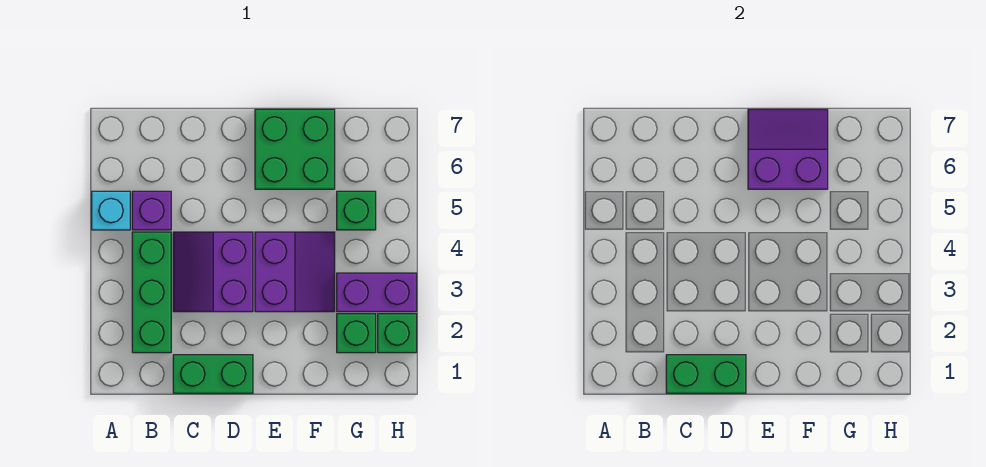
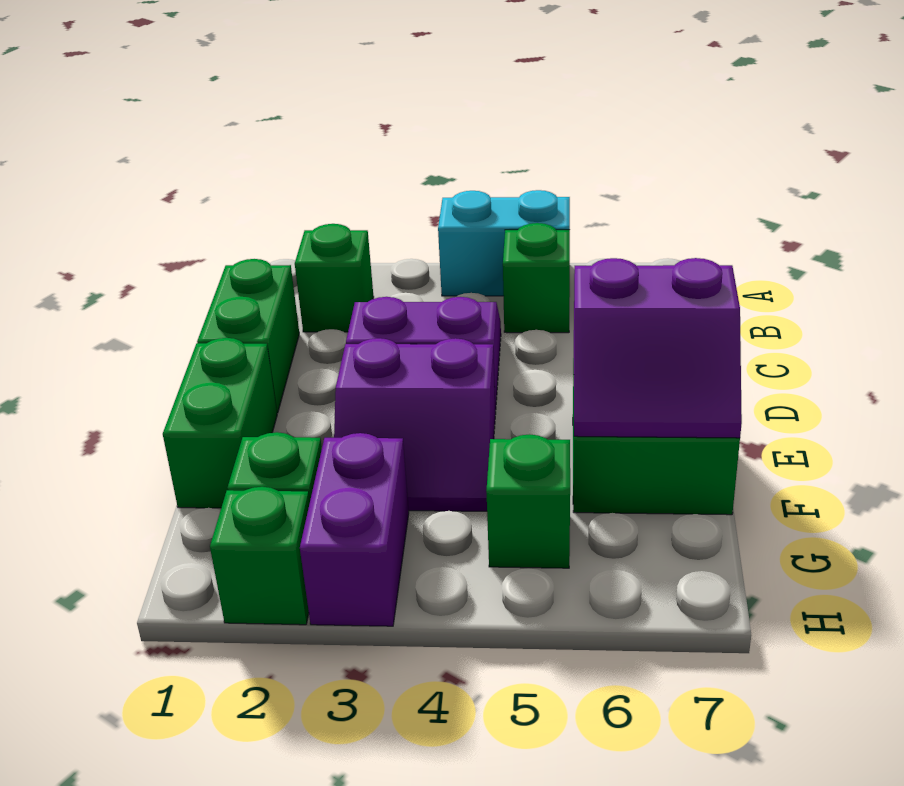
cyan brick A5 level 1 -> cyan brick A4:A5 level 1
green brick B2:B4 level 1 -> green brick B2 level 1
purple brick B5 level 1 -> green brick B5 level 1
green brick C1:D1 level 2 -> green brick E1:F1 level 1
purple slope E6:F7 level 2 top 6 -> purple slope E6:F7 level 2 top E

